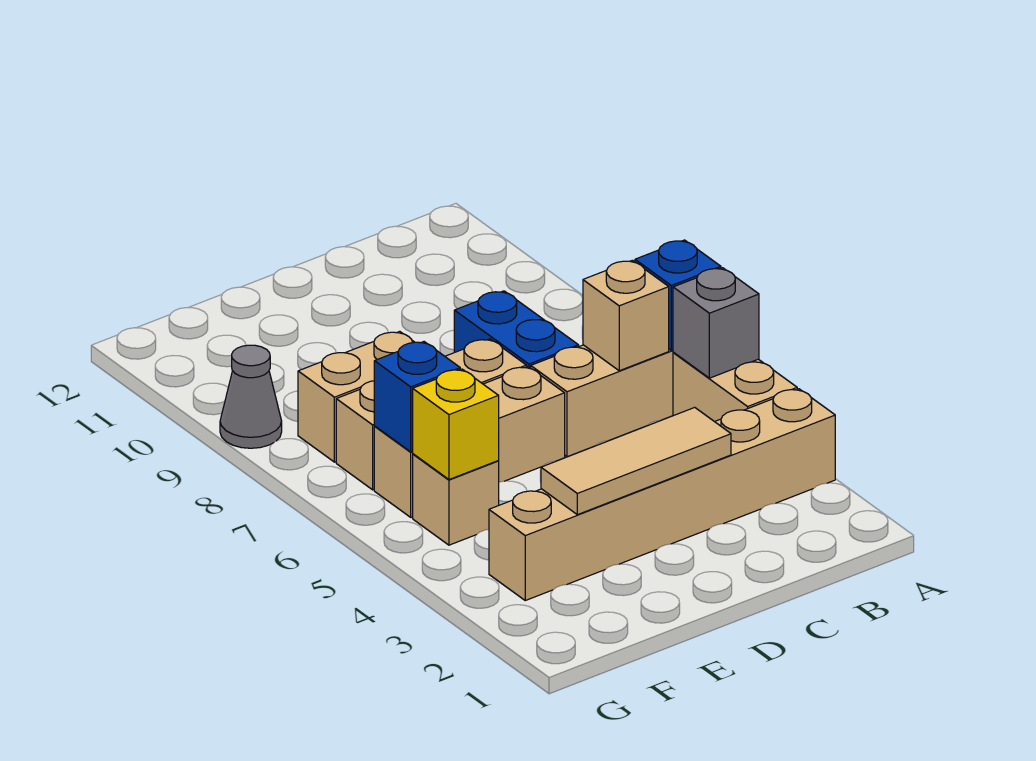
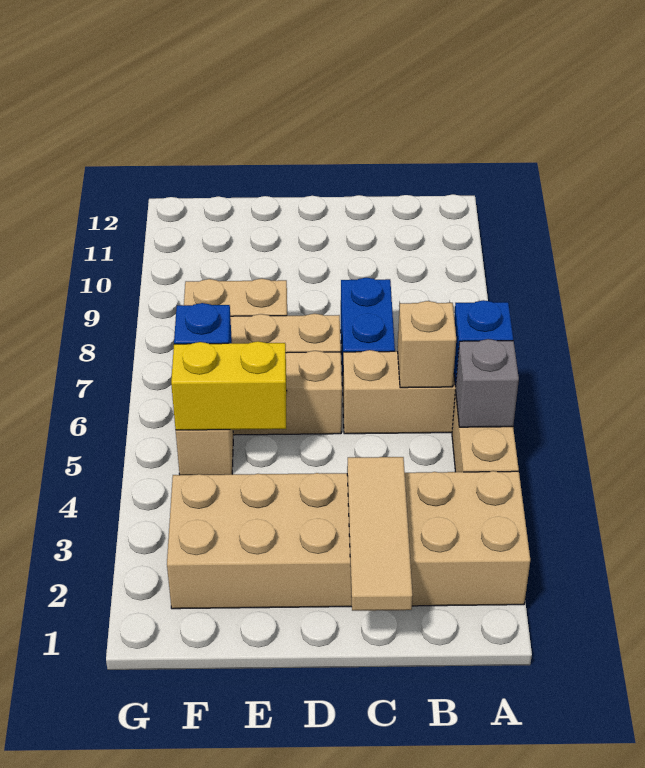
tan brick A3:F3 level 1 -> tan brick A2:F3 level 1
tan tile C3:E3 level 2 -> tan tile C1:C3 level 2
yellow brick F5 level 2 -> yellow brick E5:F5 level 2
grey cone G9 level 1 -> none

